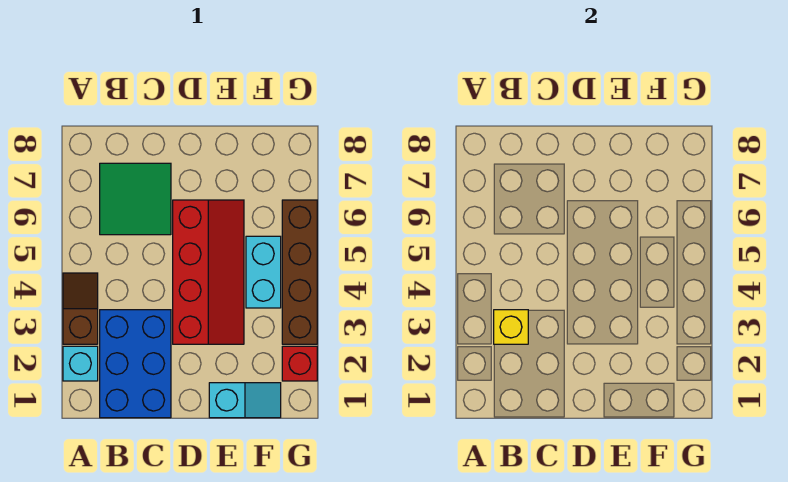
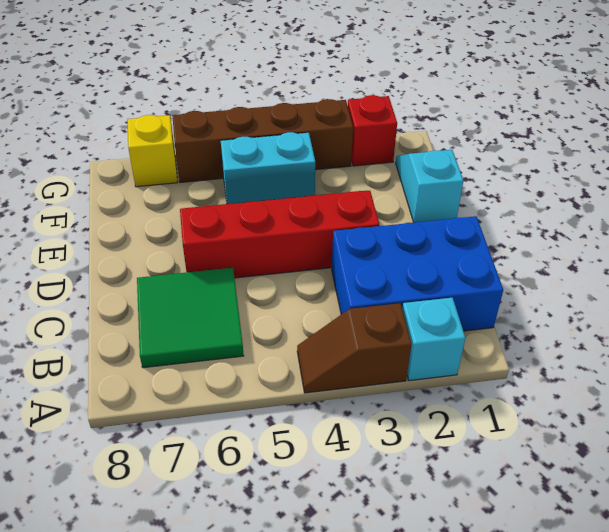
yellow brick B3 level 2 -> yellow brick G7 level 1

